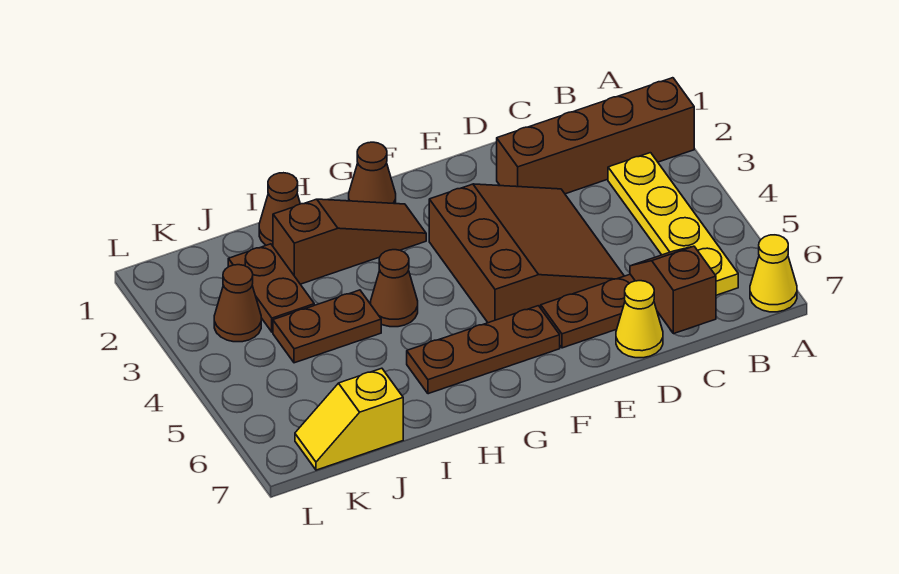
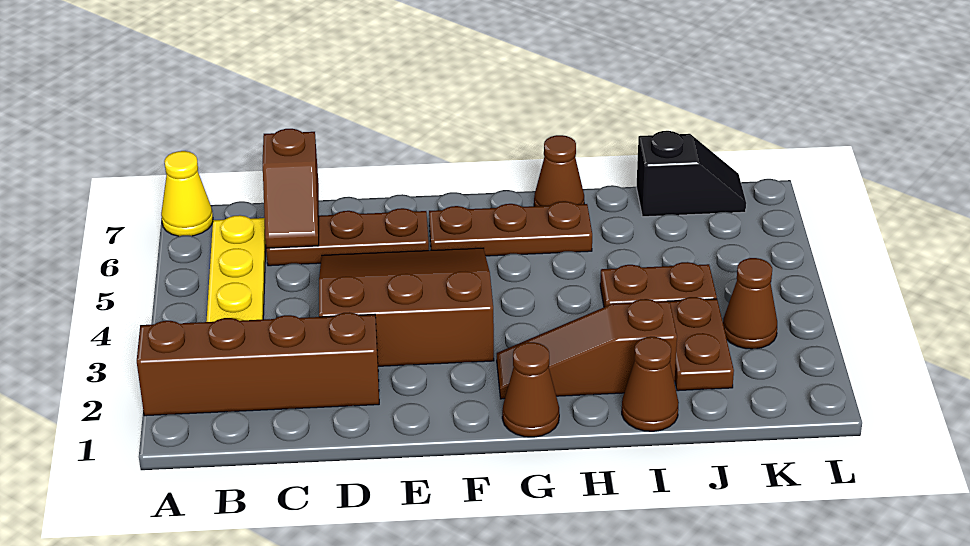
brown slope D3:F5 level 1 top F -> brown slope D3:F5 level 1 top 3
yellow cone D7 level 1 -> none
brown cone H4 level 1 -> brown cone H7 level 1
yellow slope J7:K7 level 1 top J -> black slope J7:K7 level 1 top J

